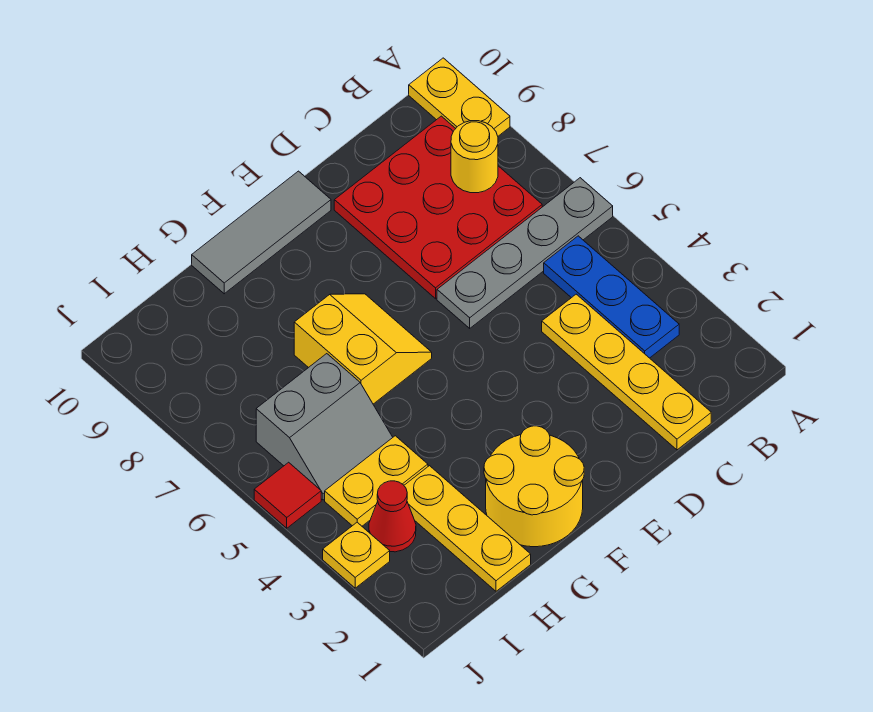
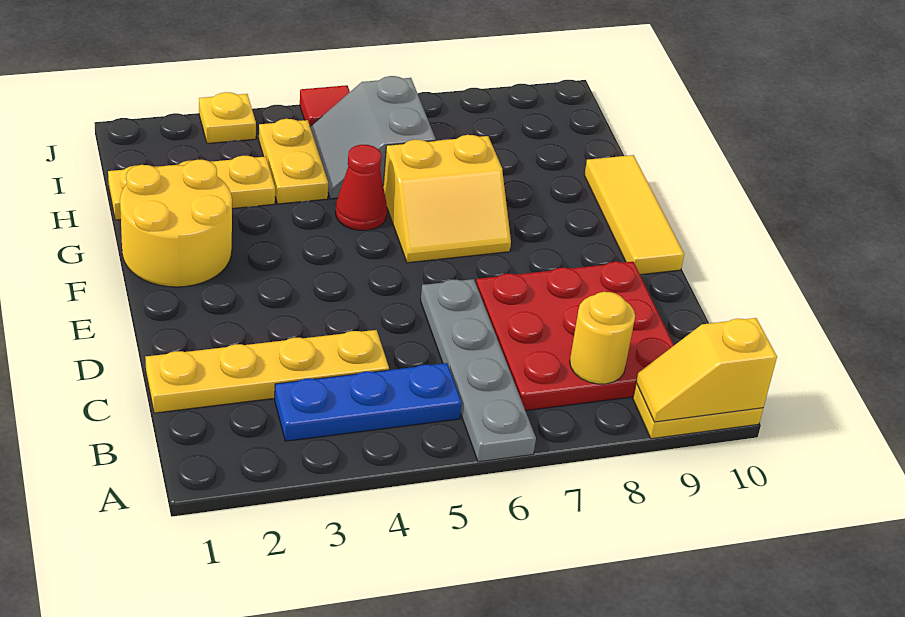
none -> yellow slope A9:A10 level 2 top 10
grey tile E10:G10 level 1 -> yellow tile E10:G10 level 1
red cone I3 level 1 -> red cone G5 level 1

